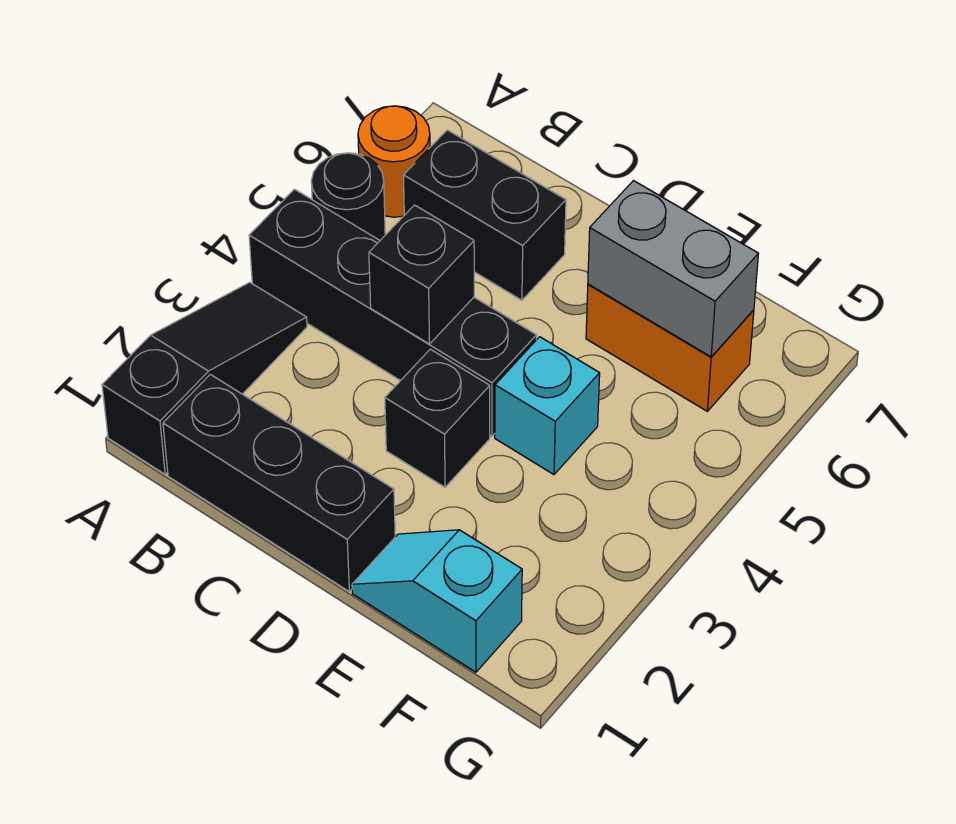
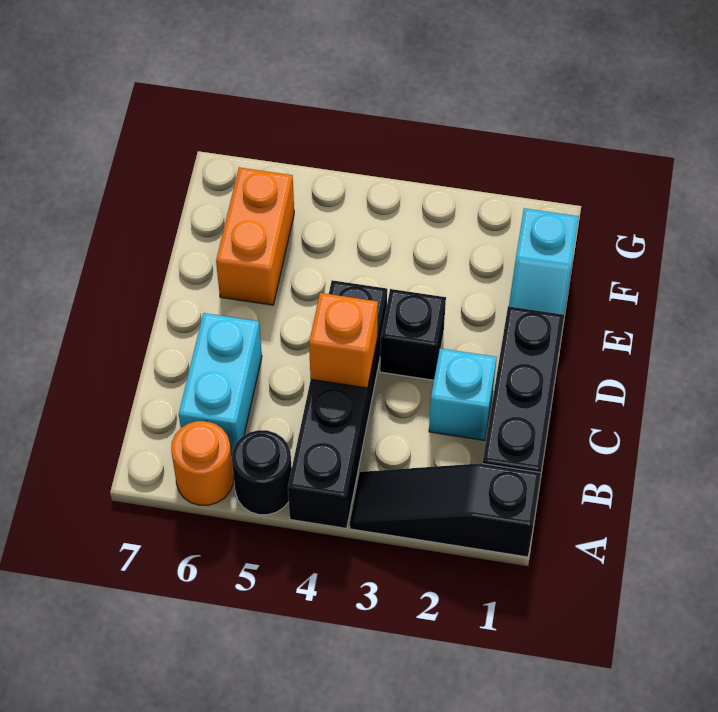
black brick B6:C6 level 1 -> cyan brick B6:C6 level 1
black brick C4 level 2 -> orange brick C4 level 2
cyan brick E4 level 1 -> cyan brick C2 level 1
grey brick E6:F6 level 2 -> none

